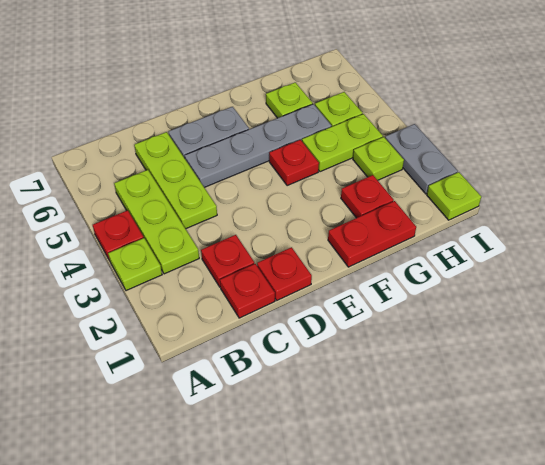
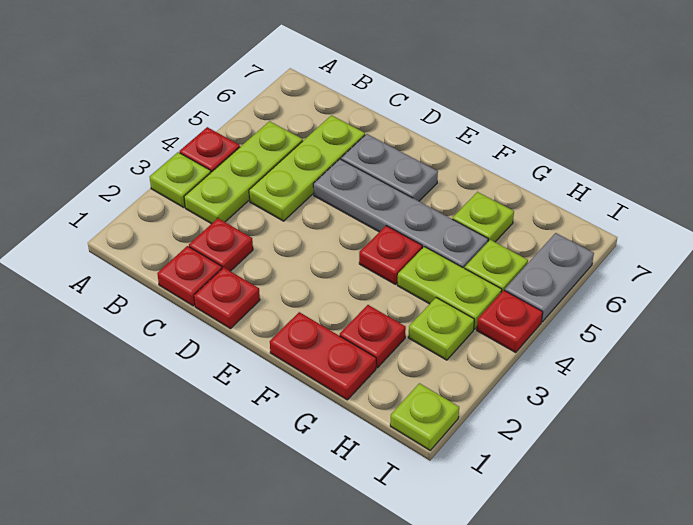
grey plate I2:I3 level 1 -> grey plate I5:I6 level 1
none -> red plate I4 level 1

